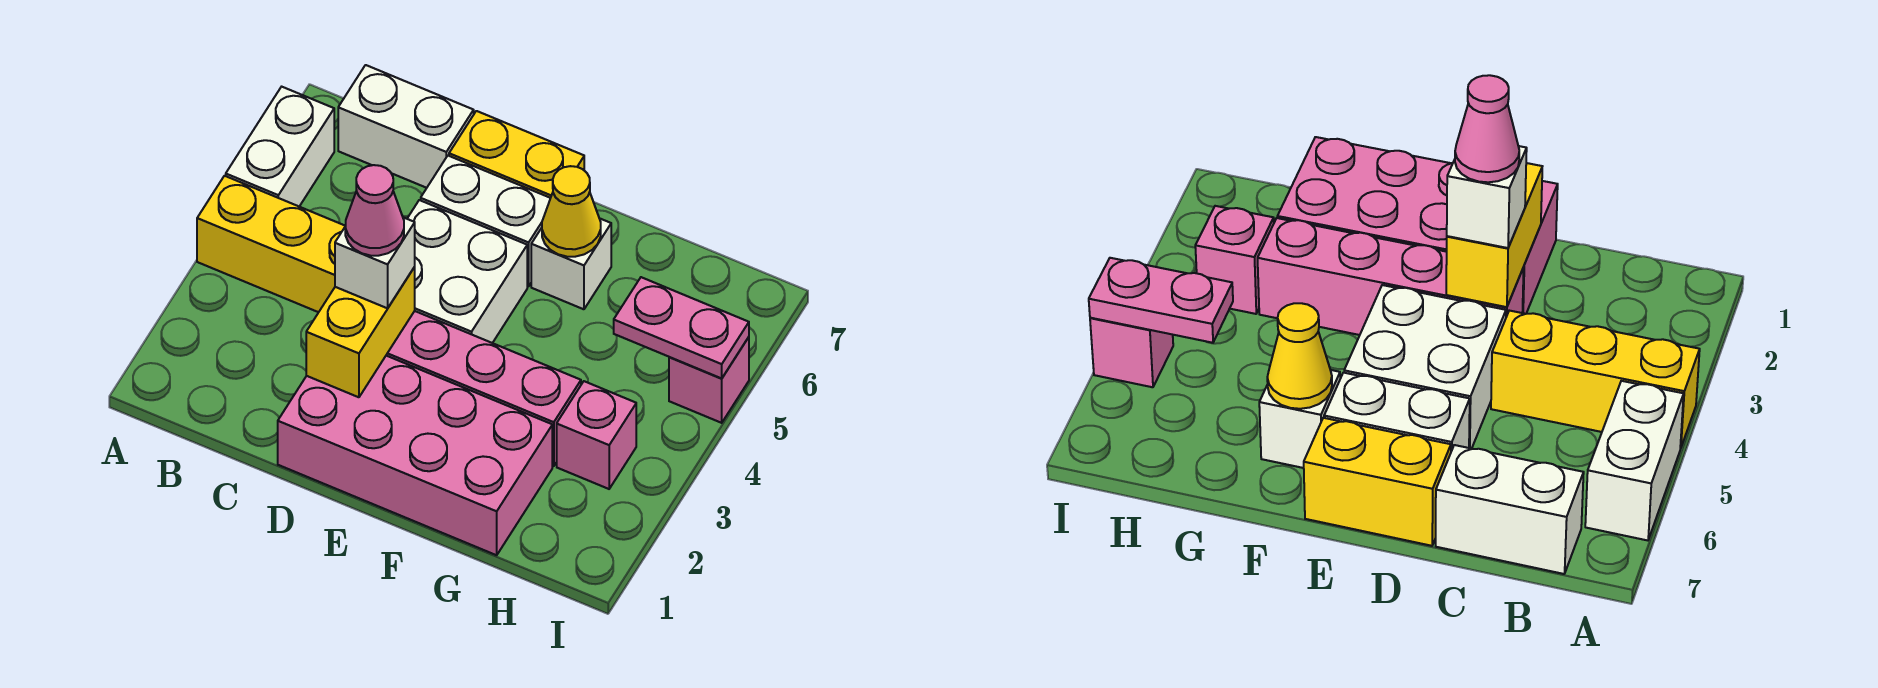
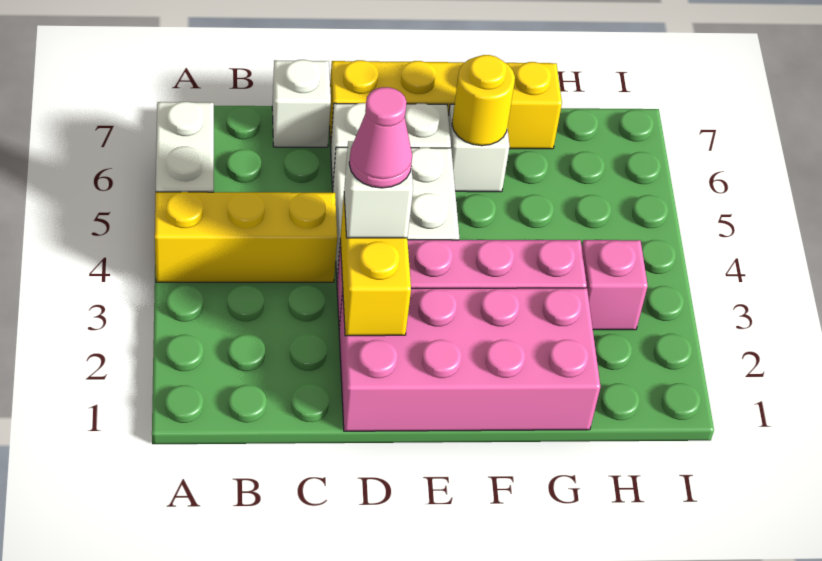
white brick B7:C7 level 1 -> white brick C7 level 1
yellow brick D7:E7 level 1 -> yellow brick D7:G7 level 1
yellow cone F6 level 2 -> yellow round brick F6 level 2
pink plate H5:I5 level 2 -> none
pink brick I5 level 1 -> none

